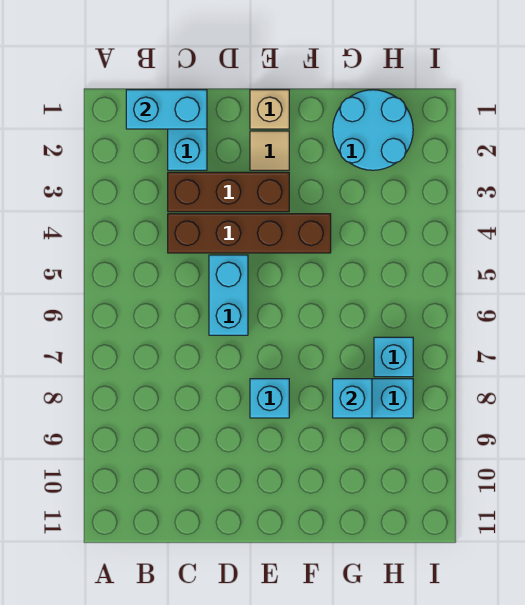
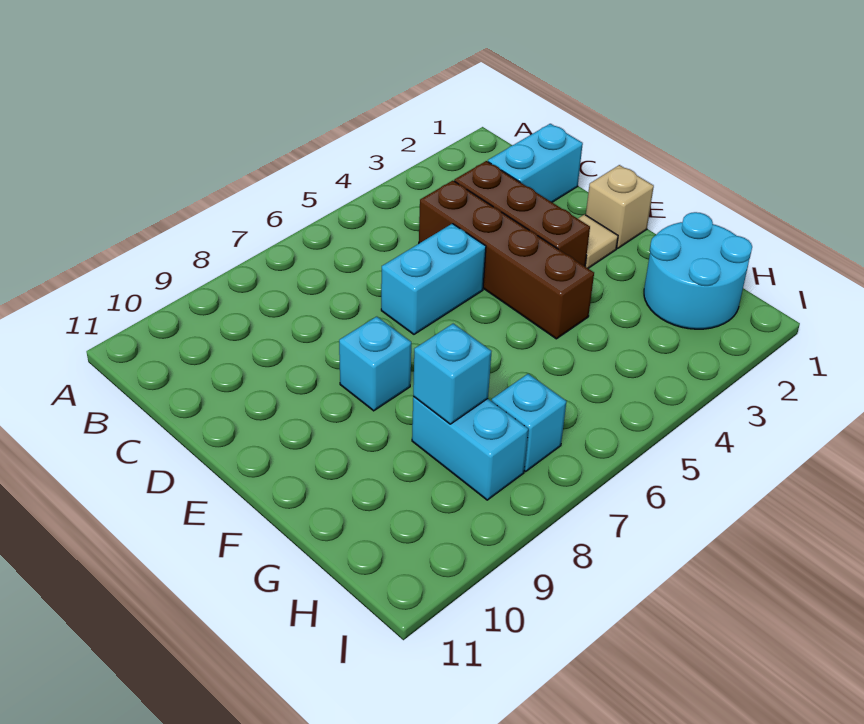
cyan brick B1:C1 level 2 -> none

